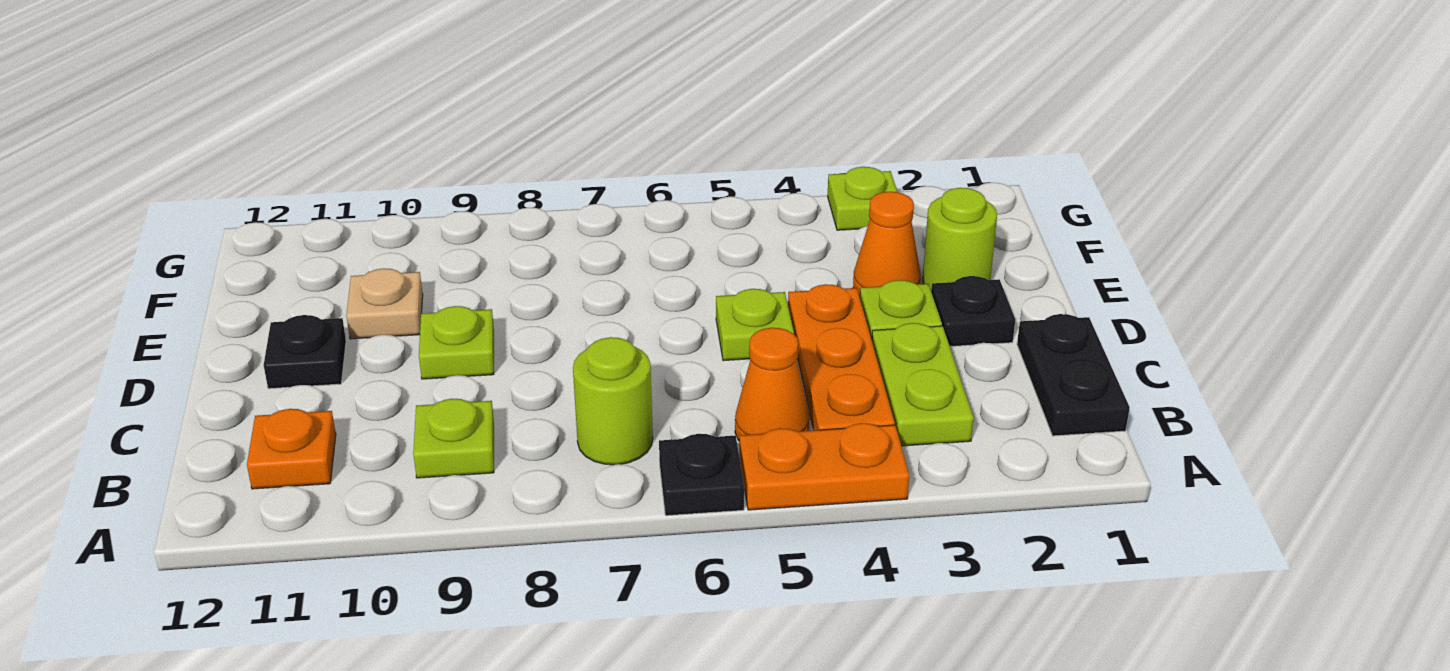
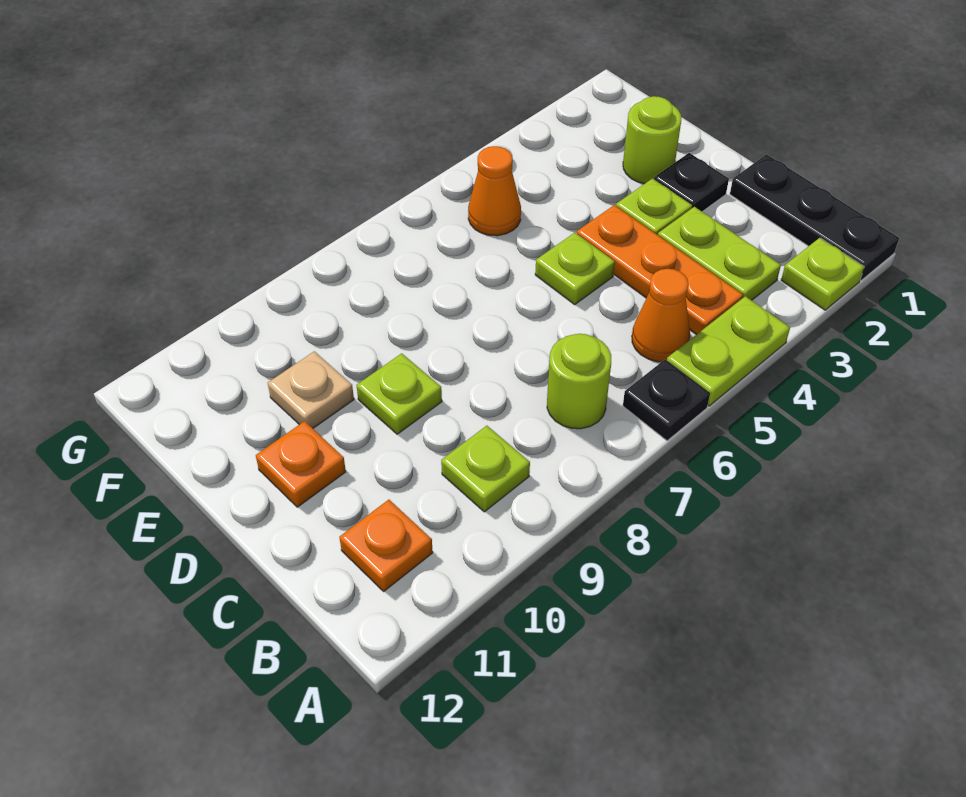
orange plate A4:A5 level 1 -> lime plate A4:A5 level 1
black plate B1:C1 level 1 -> black plate A1:C1 level 1
black plate D11 level 1 -> orange plate D11 level 1
orange cone E3 level 1 -> orange cone F5 level 1
lime plate G3 level 1 -> lime plate A2 level 1

